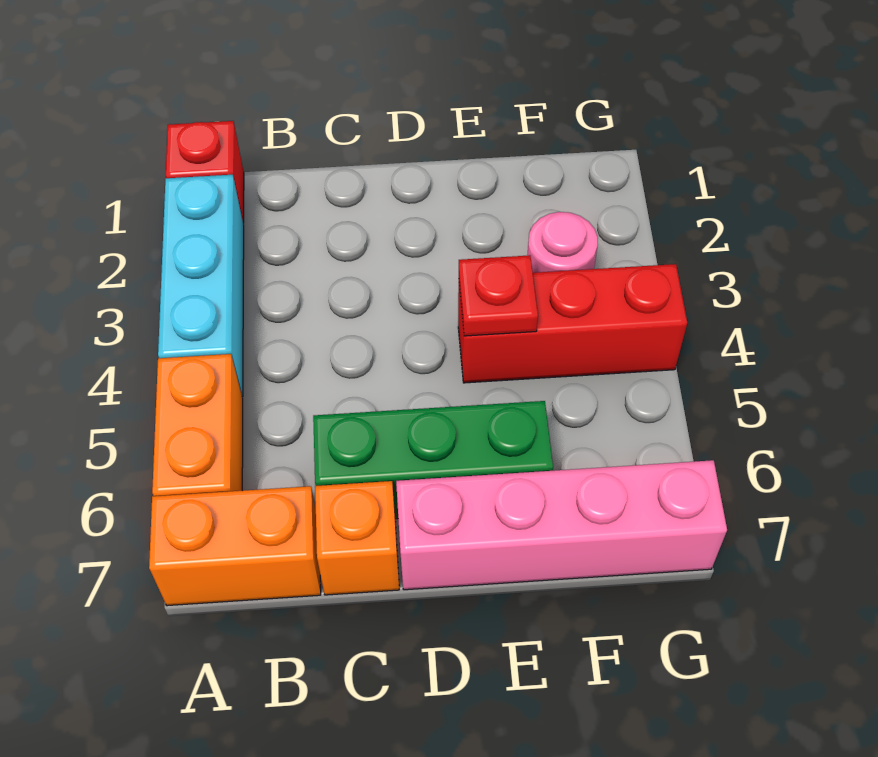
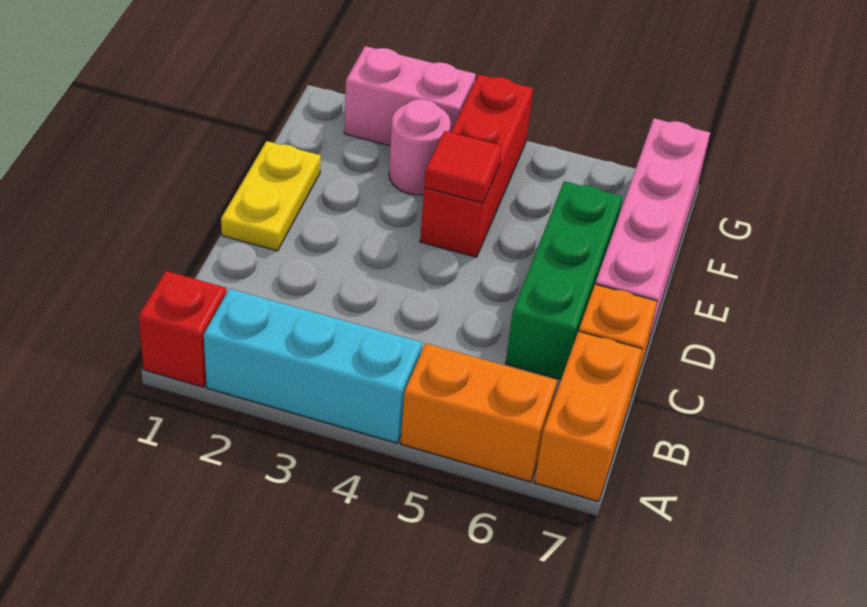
none -> yellow plate D1:E1 level 1
red plate E4 level 2 -> red tile E4 level 2
none -> pink brick G2:G3 level 1

